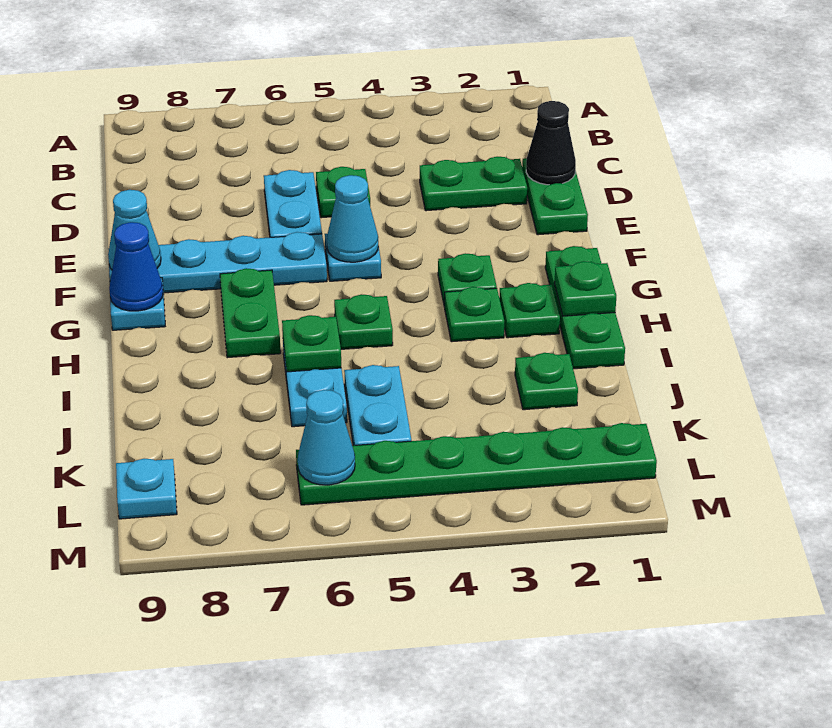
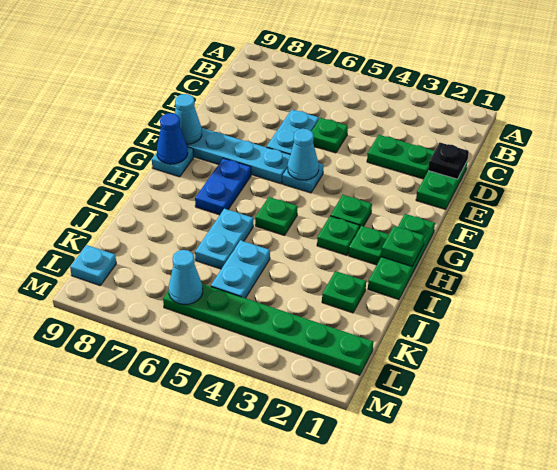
black cone D1 level 2 -> black plate D1 level 2
green plate G7:H7 level 1 -> blue plate G7:H7 level 1
green plate I6 level 2 -> none

